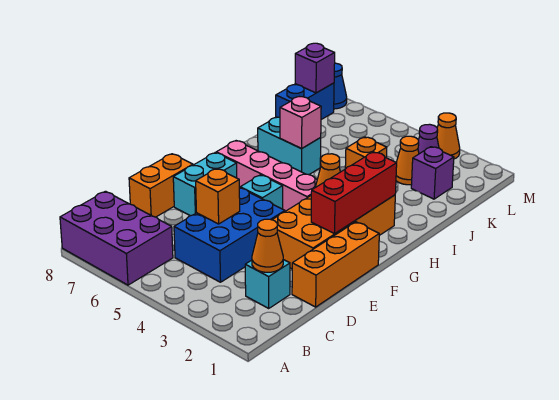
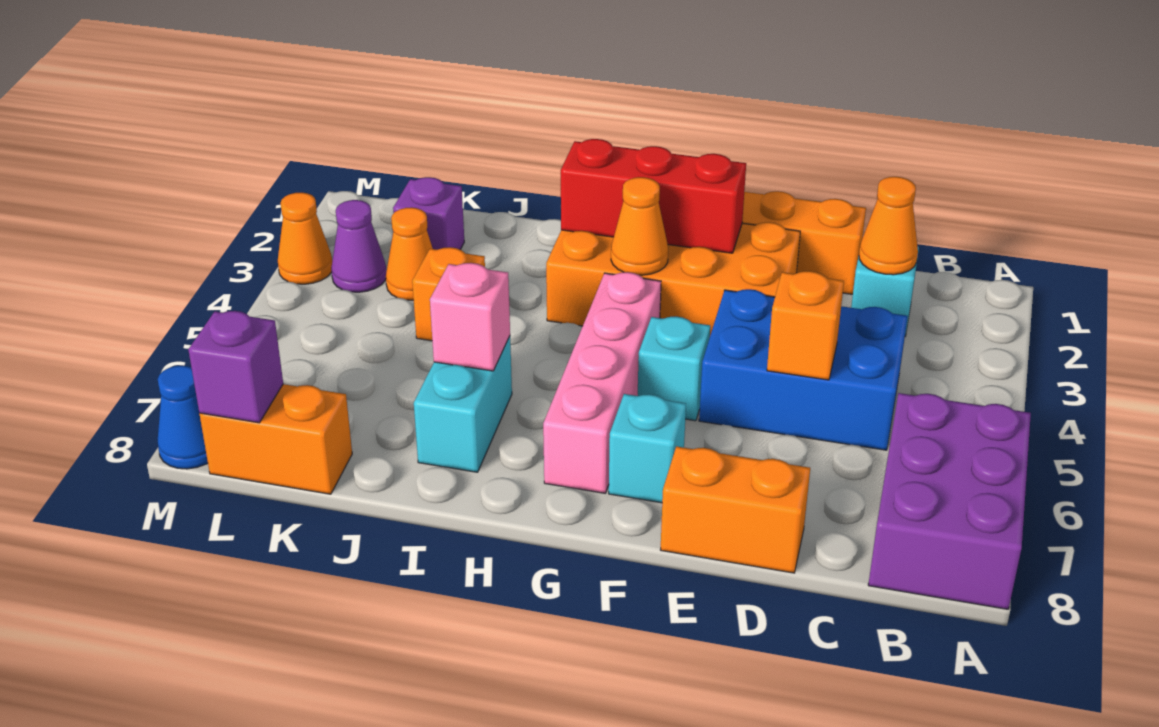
cyan brick E7:F7 level 1 -> cyan brick F7 level 1
blue brick K8:L8 level 1 -> orange brick K8:L8 level 1

